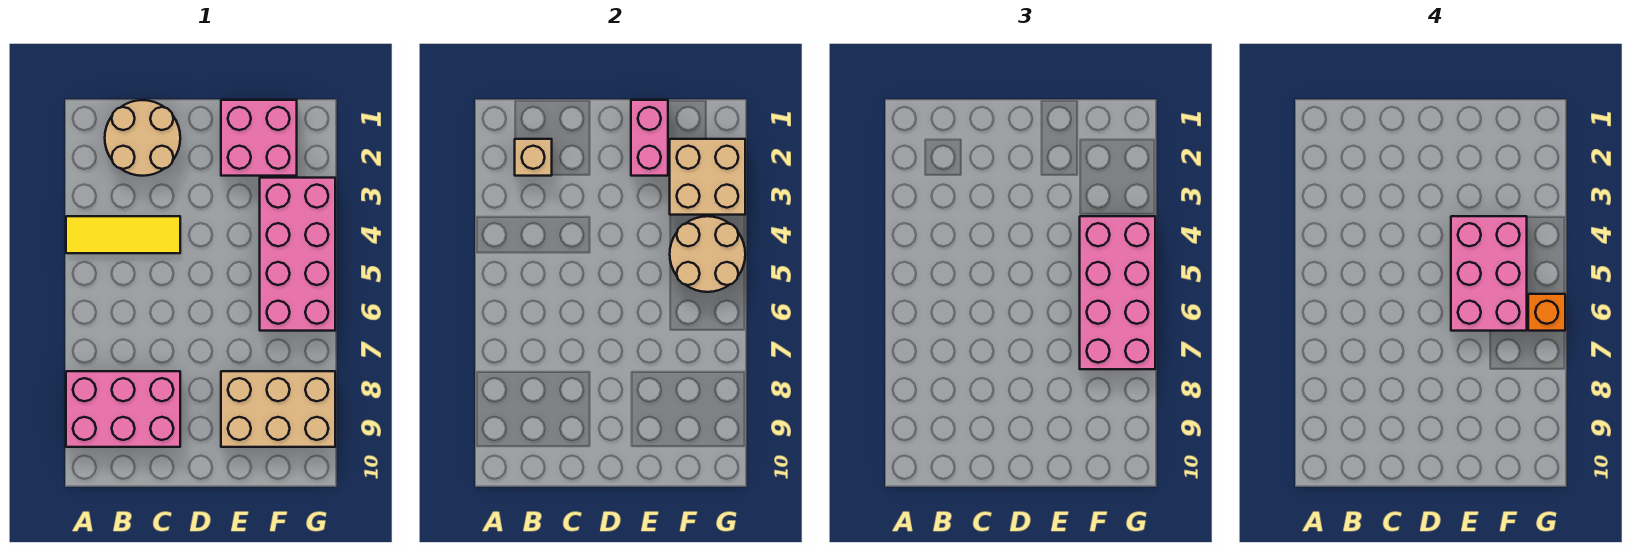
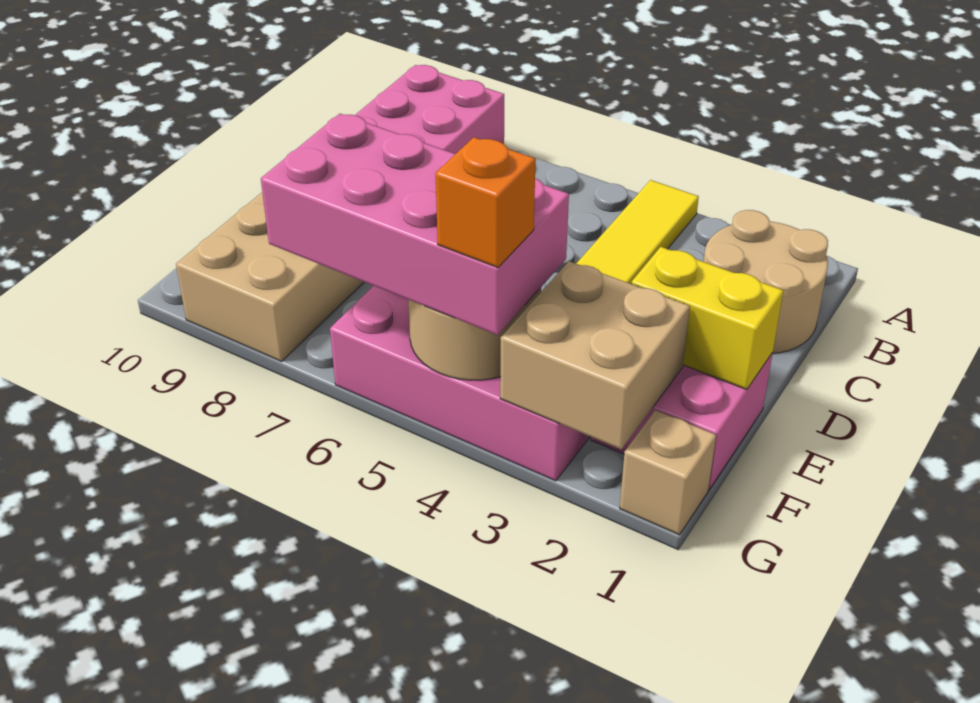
tan brick B2 level 2 -> tan brick G1 level 1
pink brick E1:E2 level 2 -> yellow brick E1:E2 level 2
pink brick E4:F6 level 4 -> none
orange brick G6 level 4 -> orange brick G4 level 4

